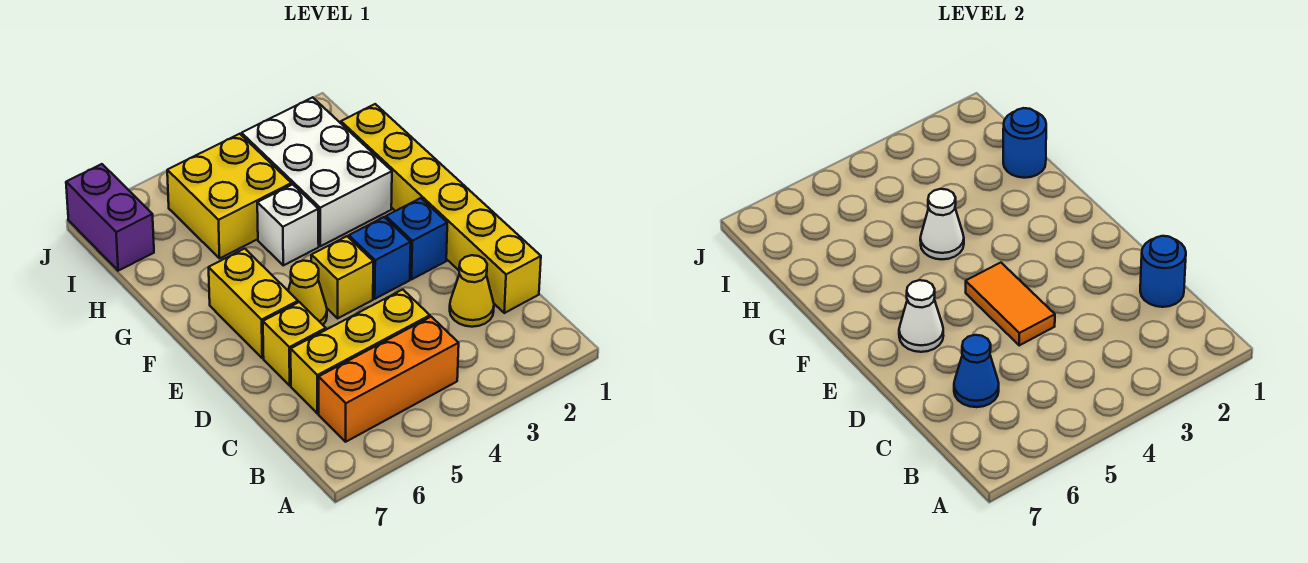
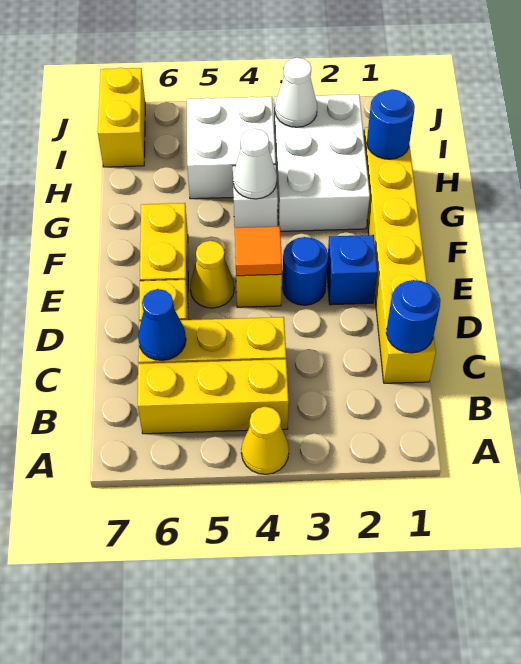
orange brick B4:B6 level 1 -> yellow brick B4:B6 level 1
yellow cone C2 level 1 -> yellow cone A4 level 1
orange tile D4:E4 level 2 -> orange tile E4 level 2
blue brick E3 level 1 -> blue round brick E3 level 1
white cone E6 level 2 -> white cone I3 level 2
yellow brick H4:I5 level 1 -> white brick H4:I5 level 1
purple brick I7:J7 level 1 -> yellow brick I7:J7 level 1

